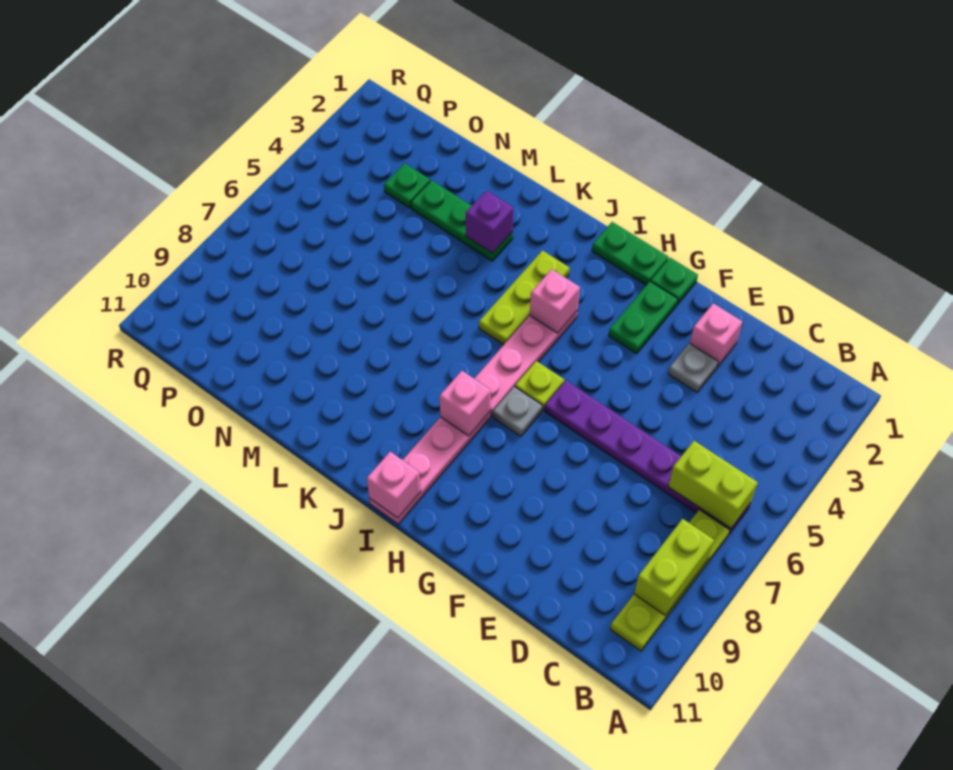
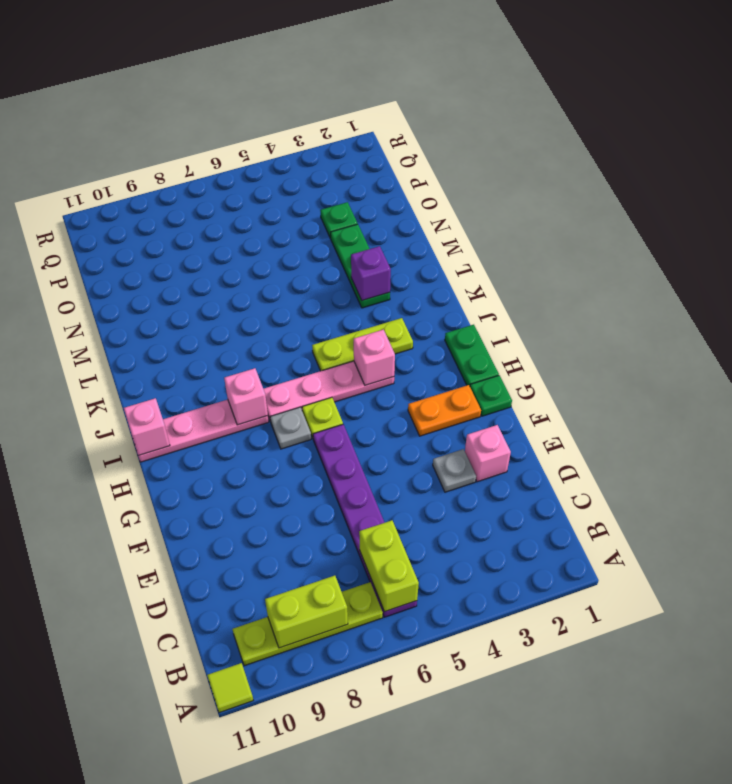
none -> lime tile A11 level 1
green plate G2:G3 level 1 -> orange plate G2:G3 level 1

